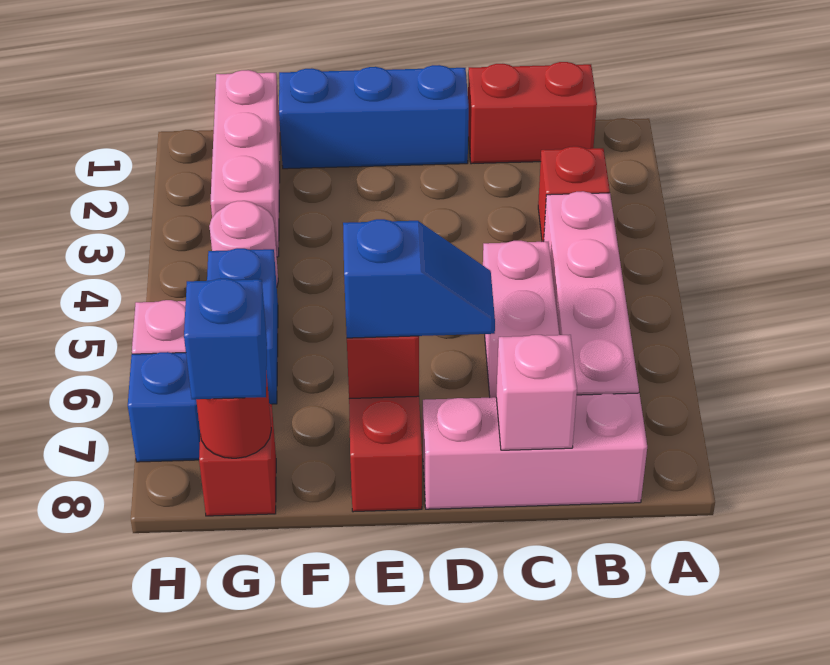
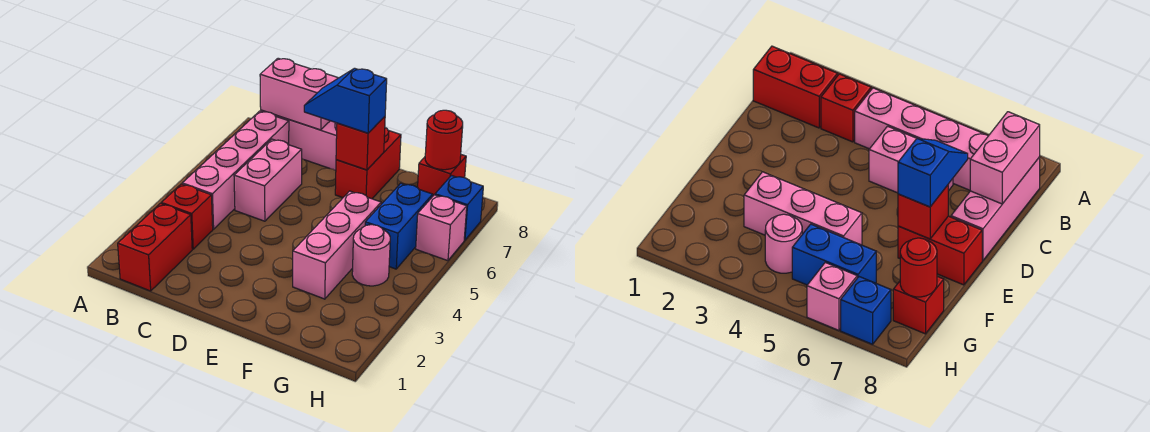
red brick B1:C1 level 1 -> red brick B1:B2 level 1
pink brick C8 level 2 -> pink brick B8:C8 level 2
blue brick D1:F1 level 1 -> none
pink brick G1:G3 level 1 -> pink brick F3:F5 level 1
blue brick G8 level 3 -> none

